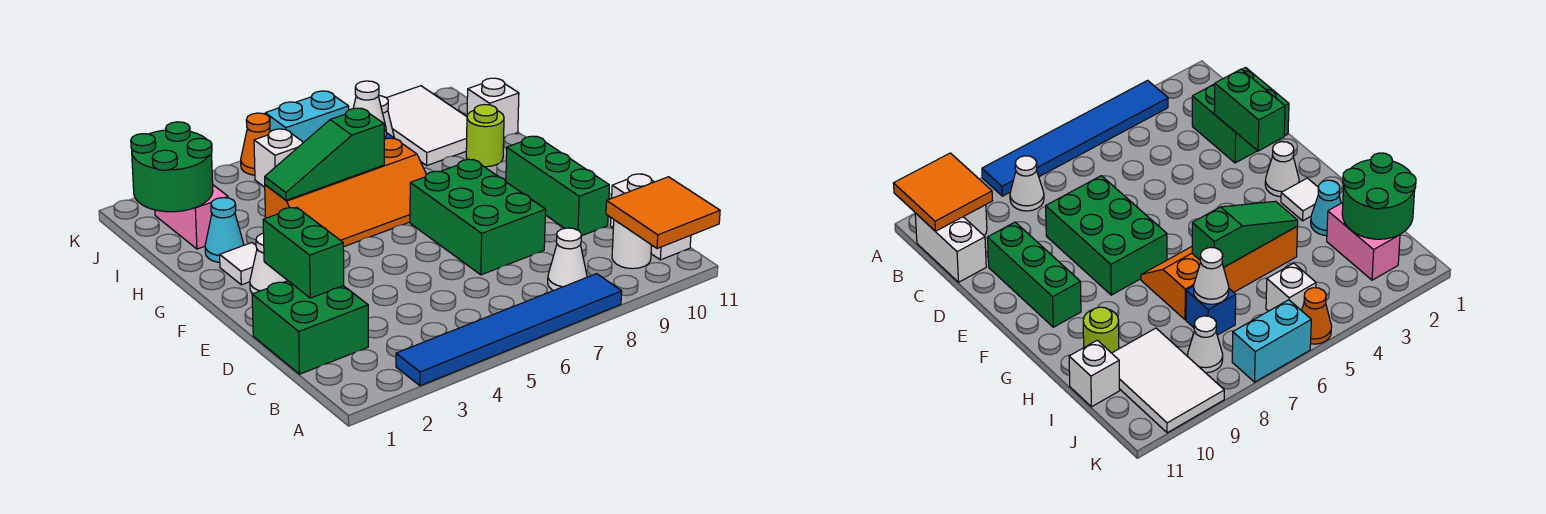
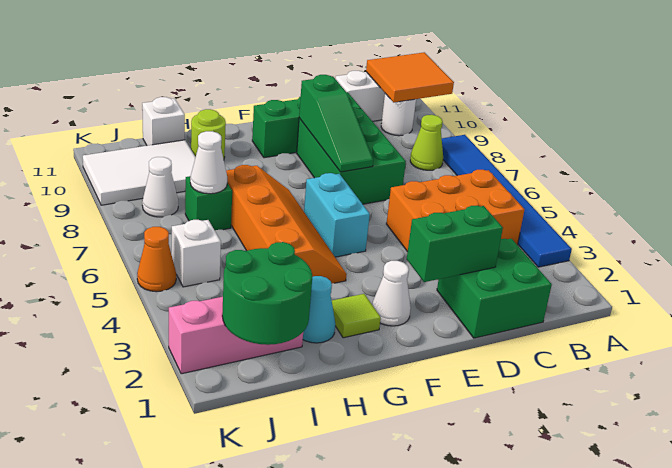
none -> orange brick B4:D5 level 1
white cone B8 level 1 -> lime cone B8 level 1
green brick D7:F8 level 1 -> green brick D7:E9 level 1
white tile G2 level 1 -> lime tile G2 level 1
green slope H4:H6 level 2 top 6 -> green slope E7:E9 level 2 top 9
pink brick I2:J2 level 1 -> pink brick I2:K2 level 1
blue brick I7 level 1 -> green brick I7 level 1
cyan brick K6:K7 level 1 -> cyan brick F5:F6 level 1

